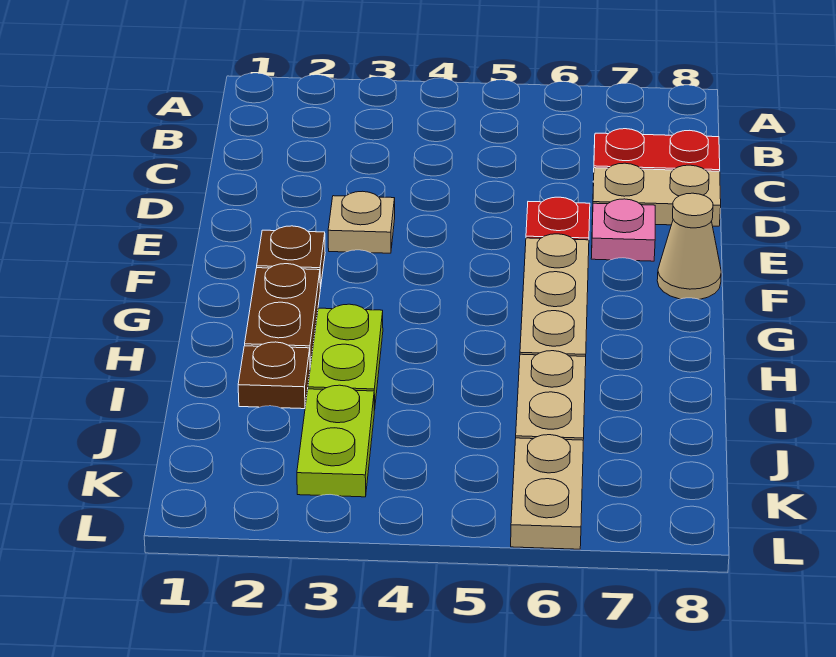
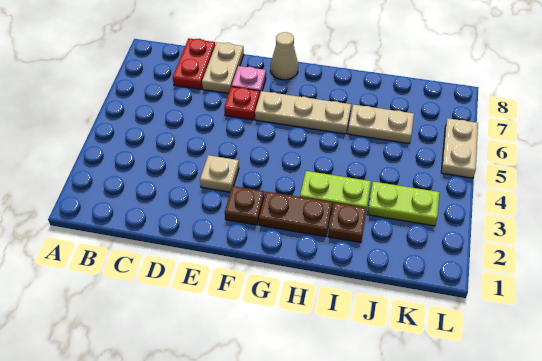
tan plate K6:L6 level 1 -> tan plate L5:L6 level 1

